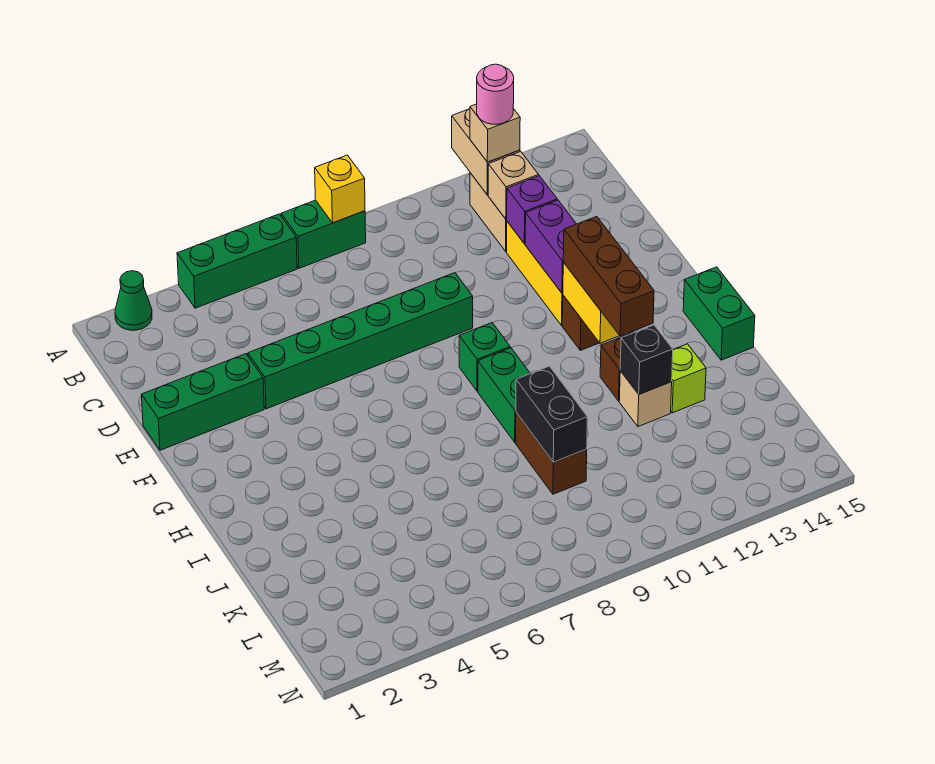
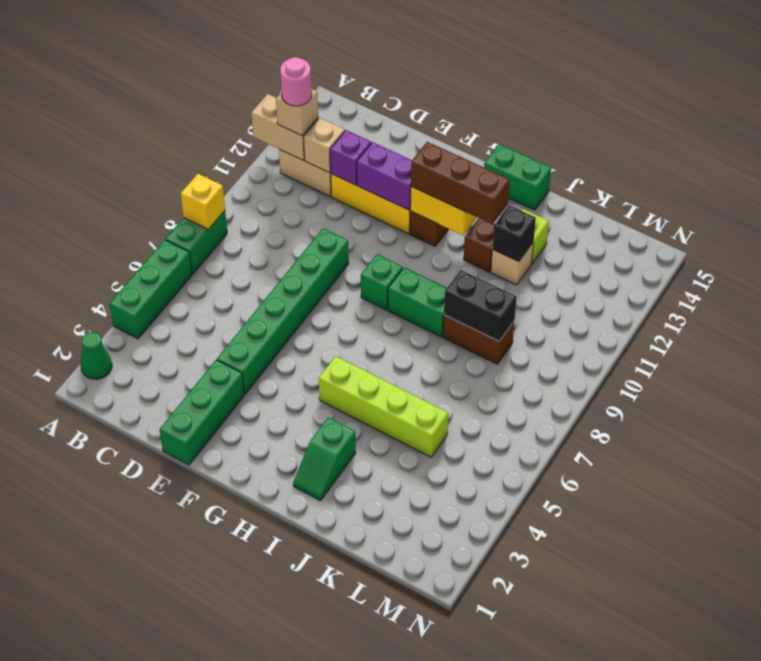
none -> lime brick H5:K5 level 1
none -> green slope I2:I3 level 1 top 3

